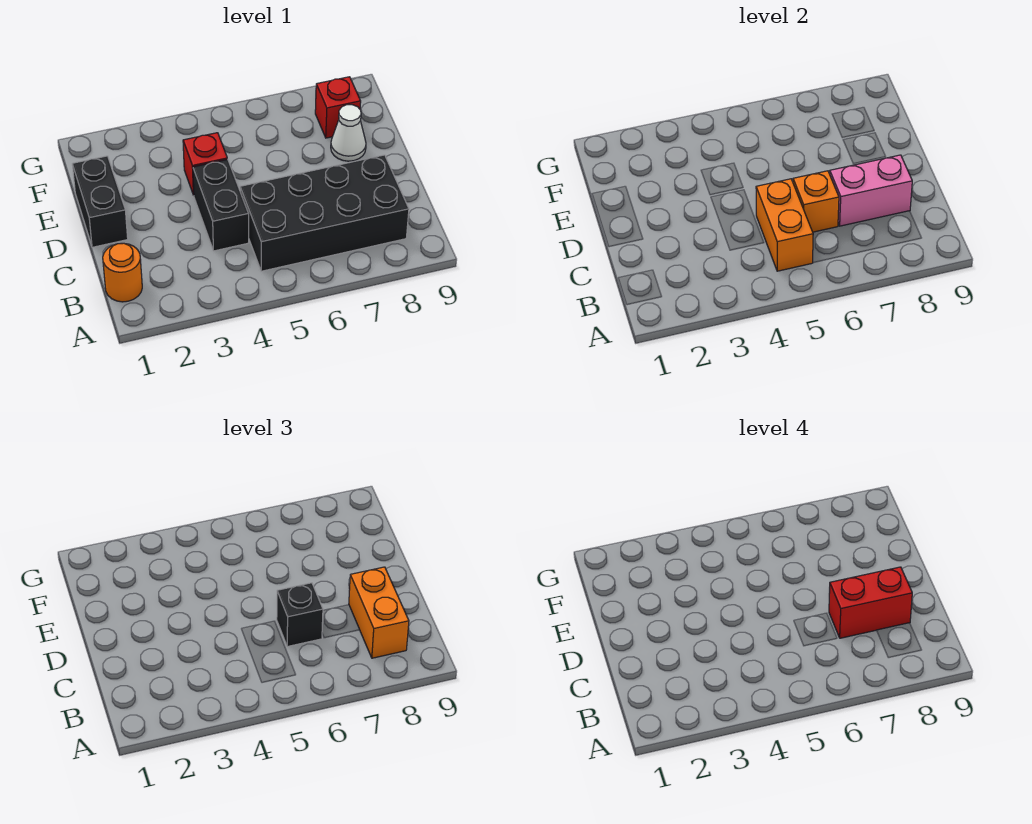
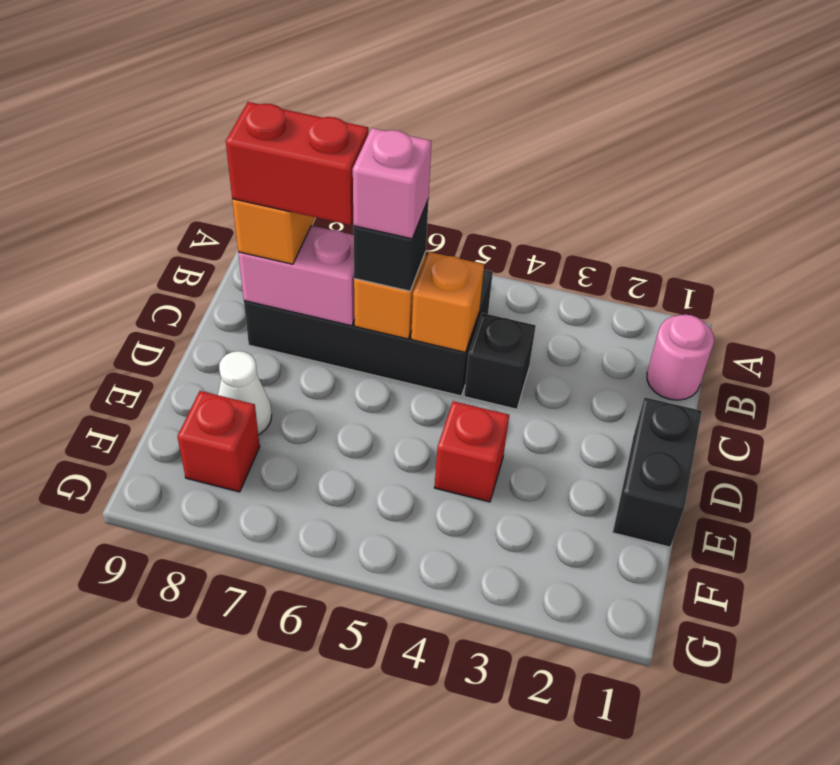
orange round brick B1 level 1 -> pink round brick B1 level 1
orange brick B5:C5 level 2 -> orange brick C5 level 2
black brick C4:D4 level 1 -> black brick C4 level 1
none -> pink brick C6 level 4

